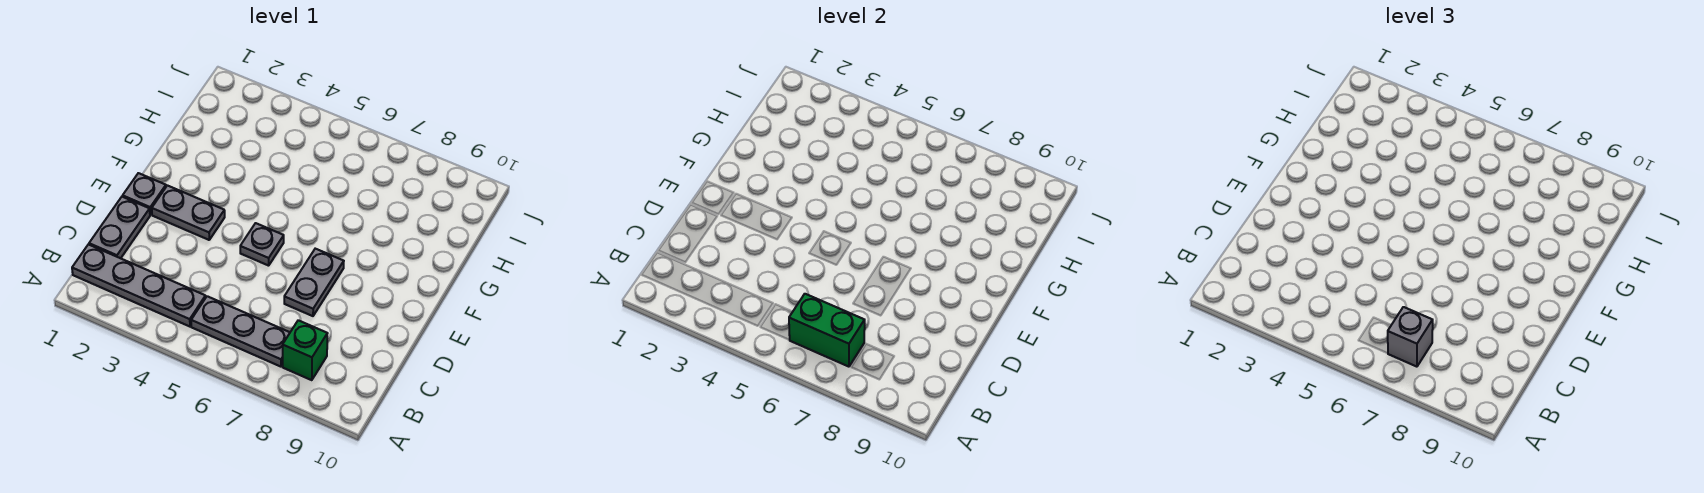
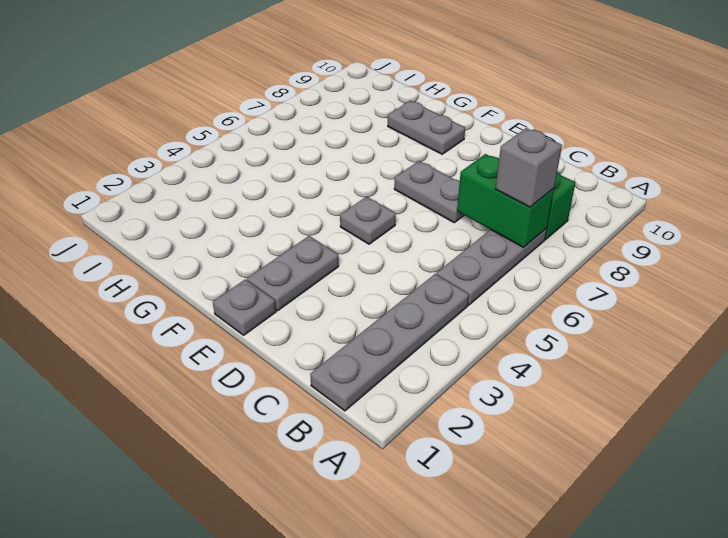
green brick B6:B7 level 2 -> green brick B7:C7 level 2
grey plate C1:D1 level 1 -> grey plate F9:G9 level 1

